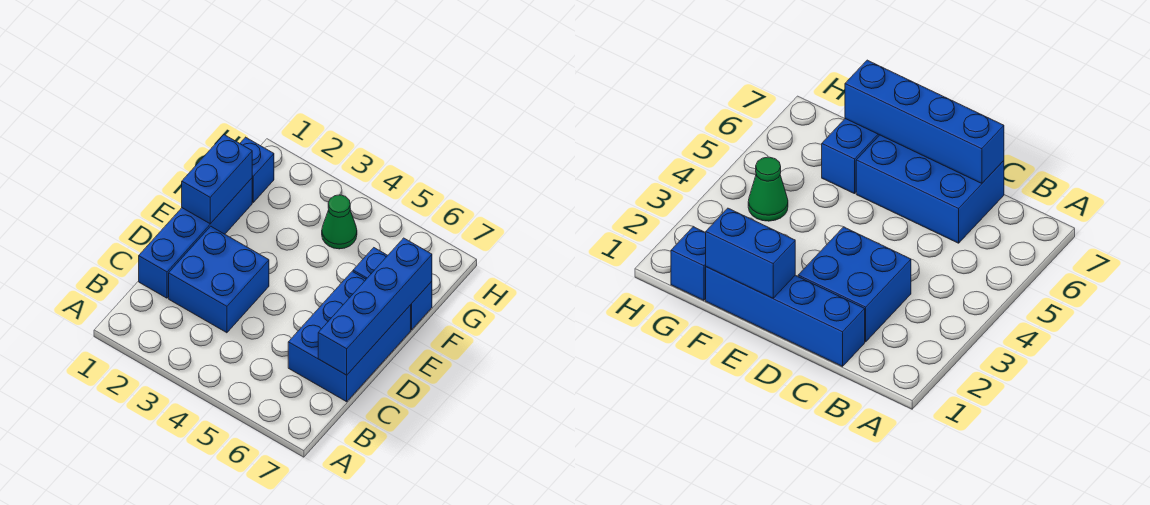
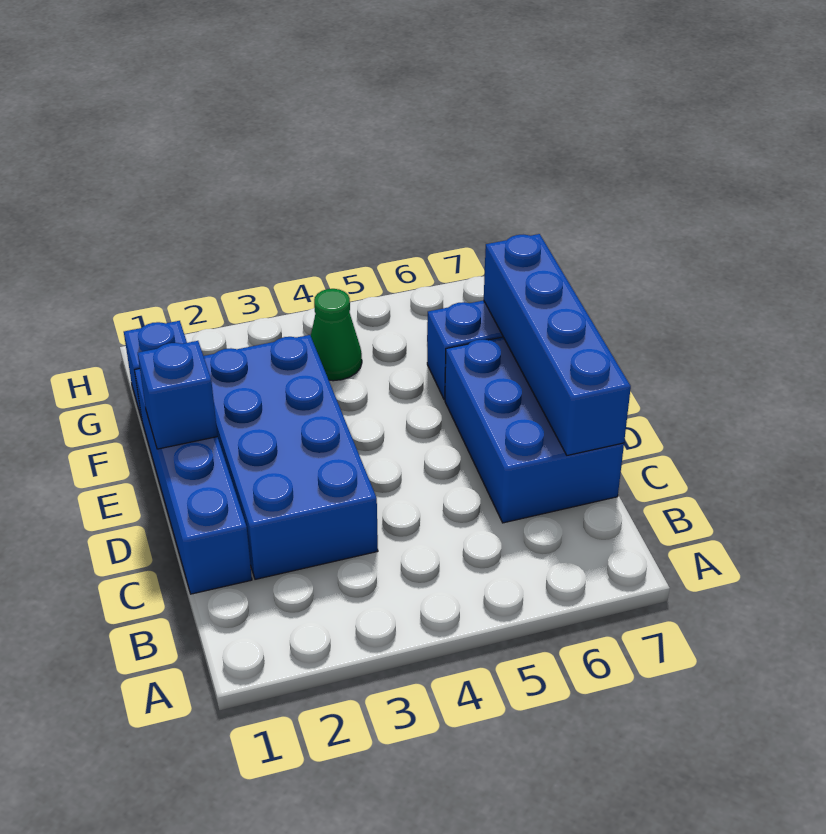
blue brick C2:D3 level 1 -> blue brick C2:F3 level 1
blue brick E1:F1 level 2 -> blue brick E1 level 2

